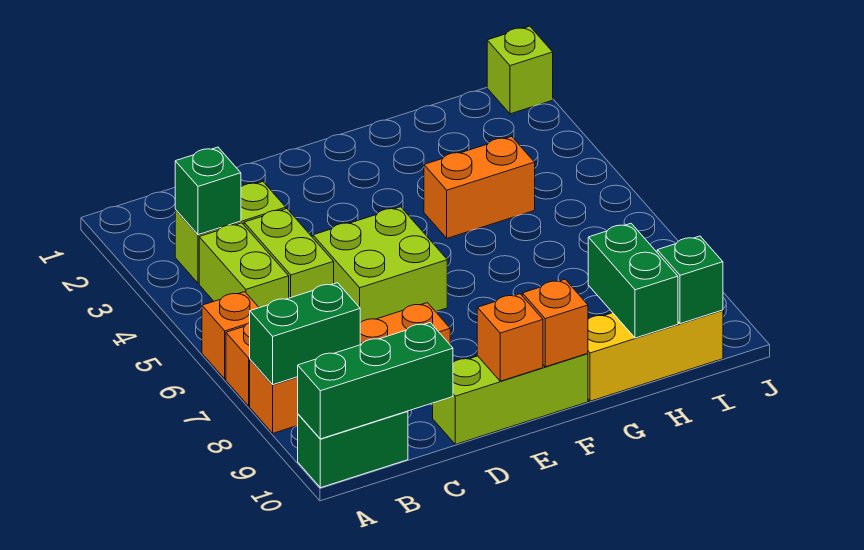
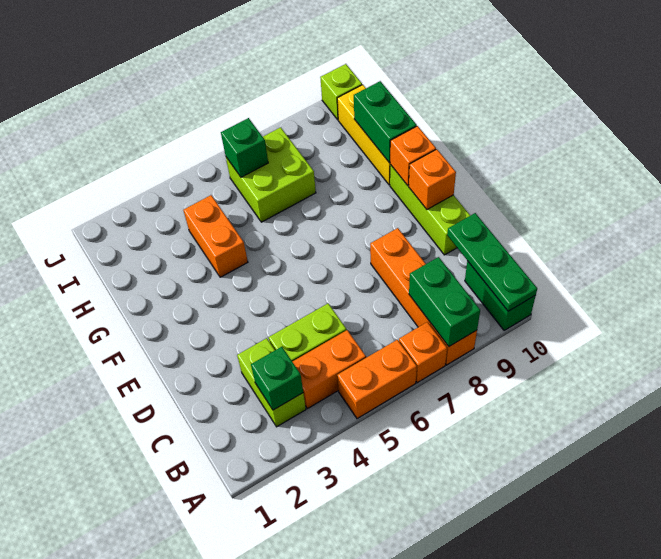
orange brick A6 level 1 -> orange brick A5:A6 level 1
green brick A10:C10 level 2 -> green plate A10:C10 level 2
lime brick B4:B5 level 1 -> orange brick B4:B5 level 1
lime brick D5:E6 level 1 -> lime brick H6:I7 level 1
green brick H9:H10 level 2 -> green brick G10:H10 level 2
green brick I10 level 2 -> green brick I6 level 2
lime brick J1 level 1 -> lime brick J10 level 1

